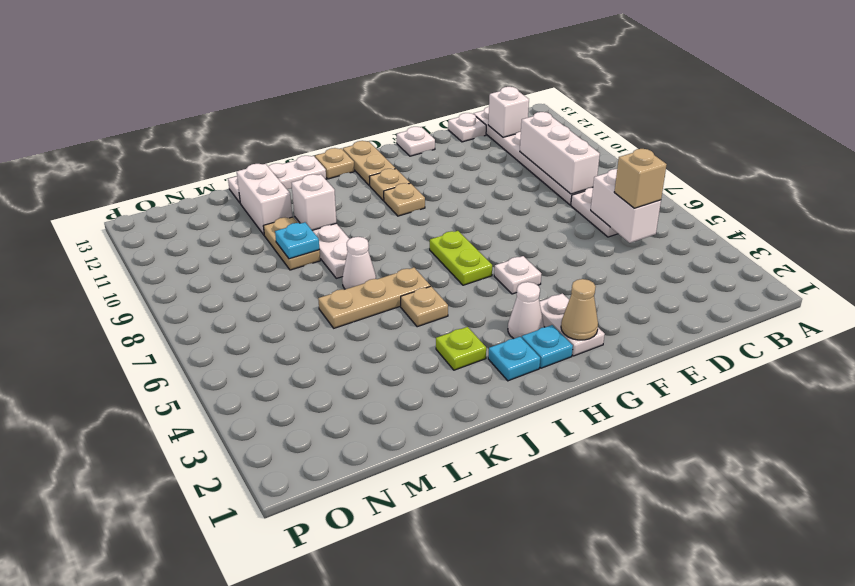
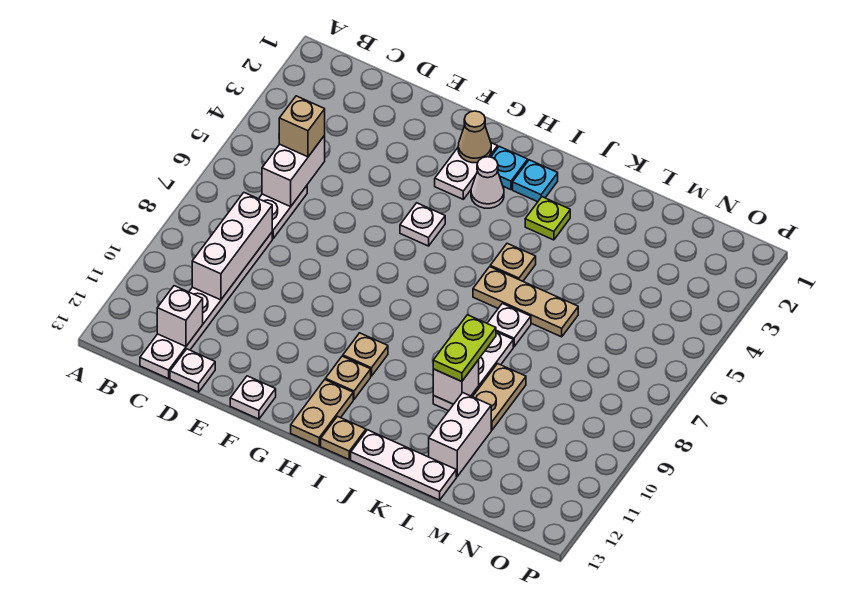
lime plate H6:H7 level 1 -> lime plate K9:K10 level 3
white cone K7 level 1 -> white plate K7 level 1
cyan plate L9 level 2 -> none

